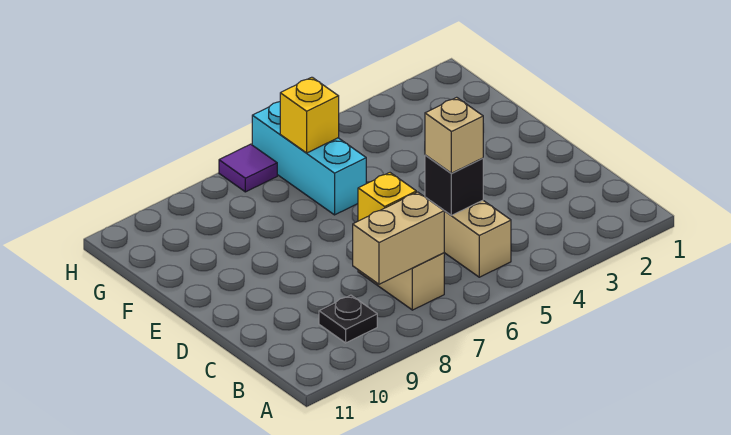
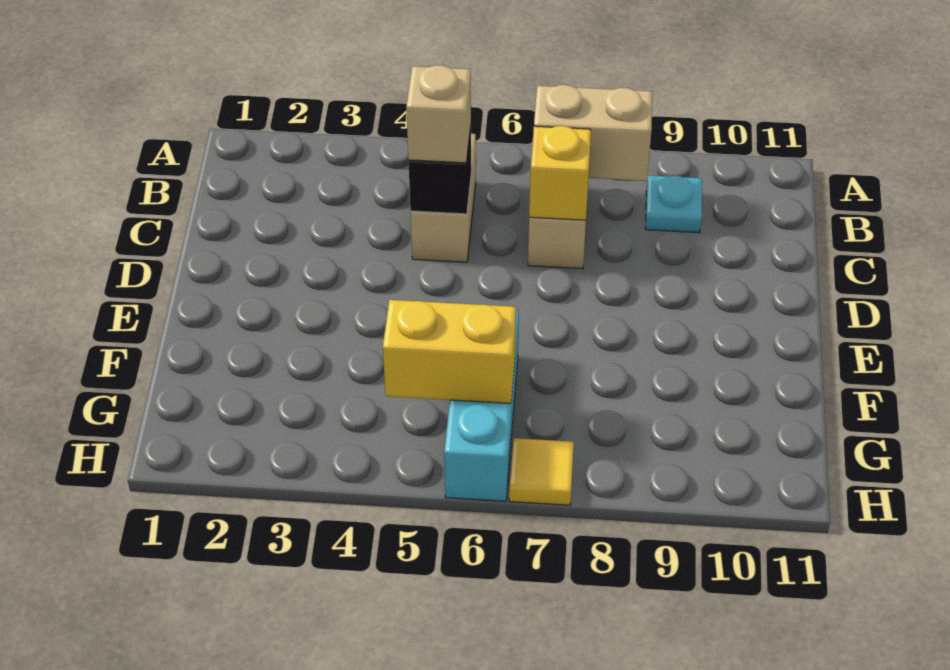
black plate B9 level 1 -> cyan plate B9 level 1
yellow brick G6 level 2 -> yellow brick G5:G6 level 2
purple tile H7 level 1 -> yellow tile H7 level 1

